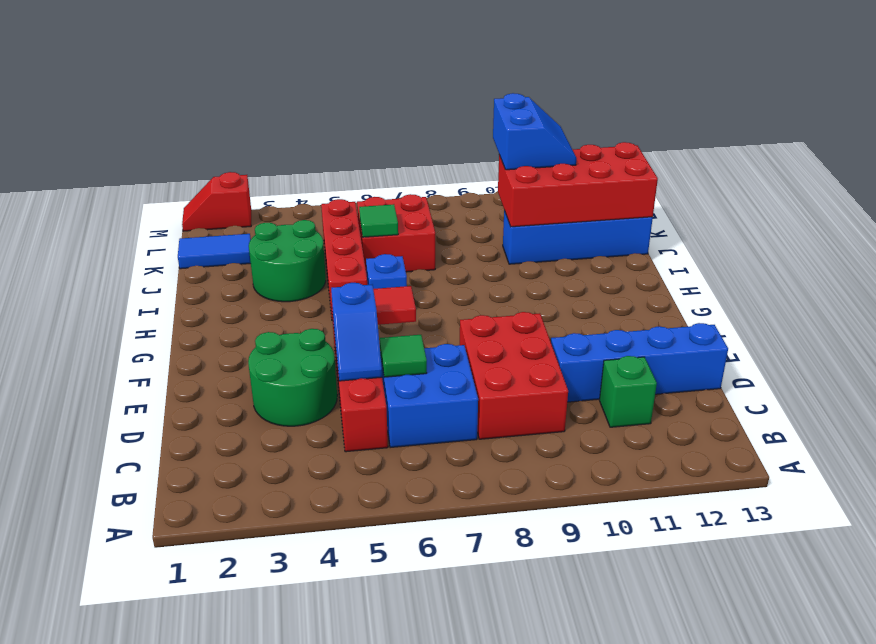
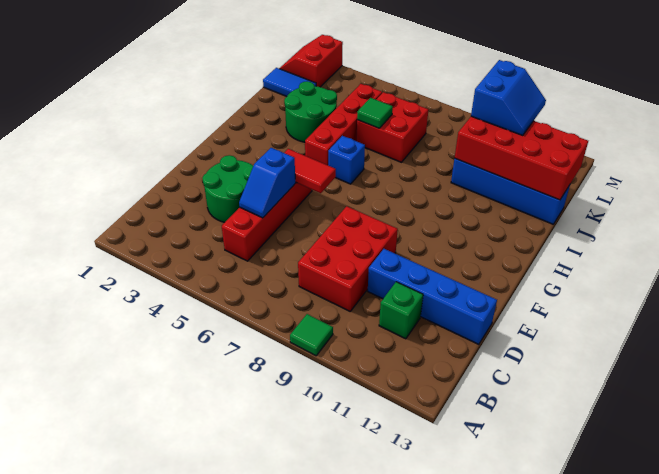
blue brick C6:D7 level 1 -> none
green tile D6 level 2 -> green tile A9 level 1
red slope M1:M2 level 1 top 2 -> red slope L1:M2 level 1 top 2

